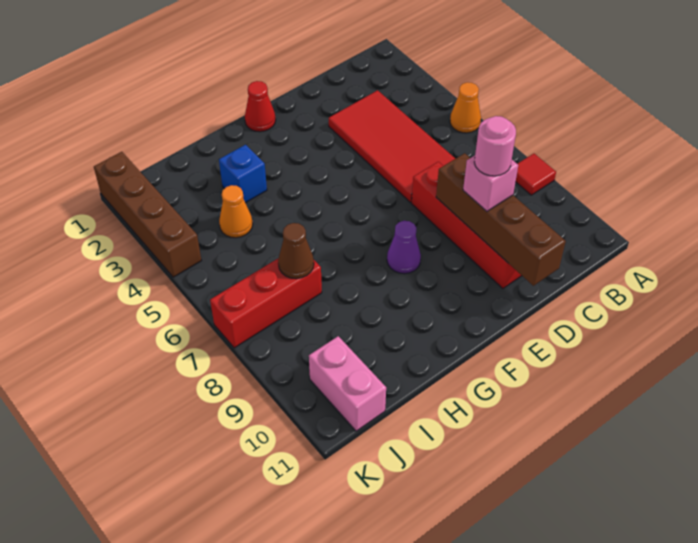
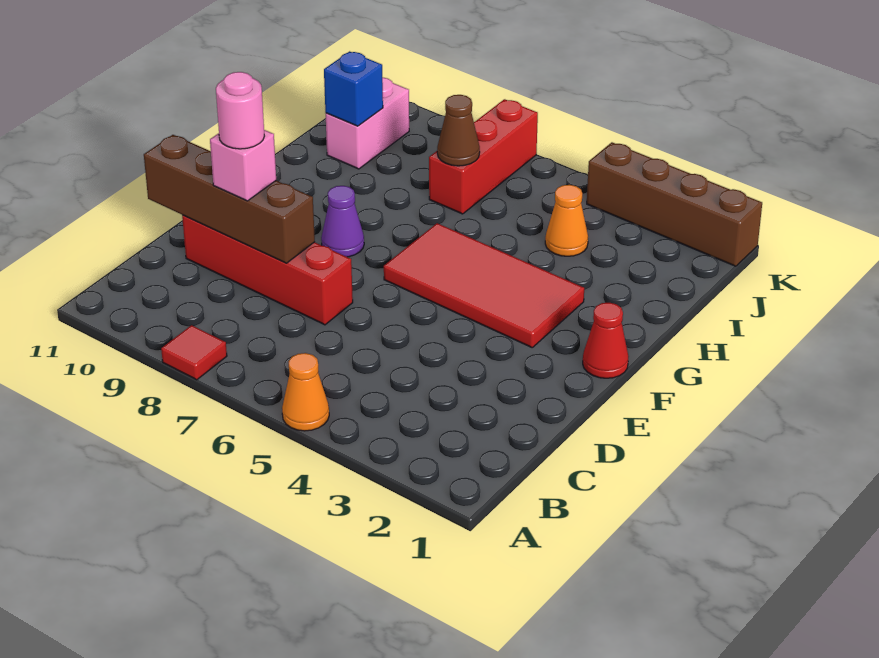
red tile C3:D6 level 1 -> red tile F3:G6 level 1
blue brick H3 level 1 -> blue brick I10 level 2
pink brick J10:J11 level 1 -> pink brick I10:J10 level 1

